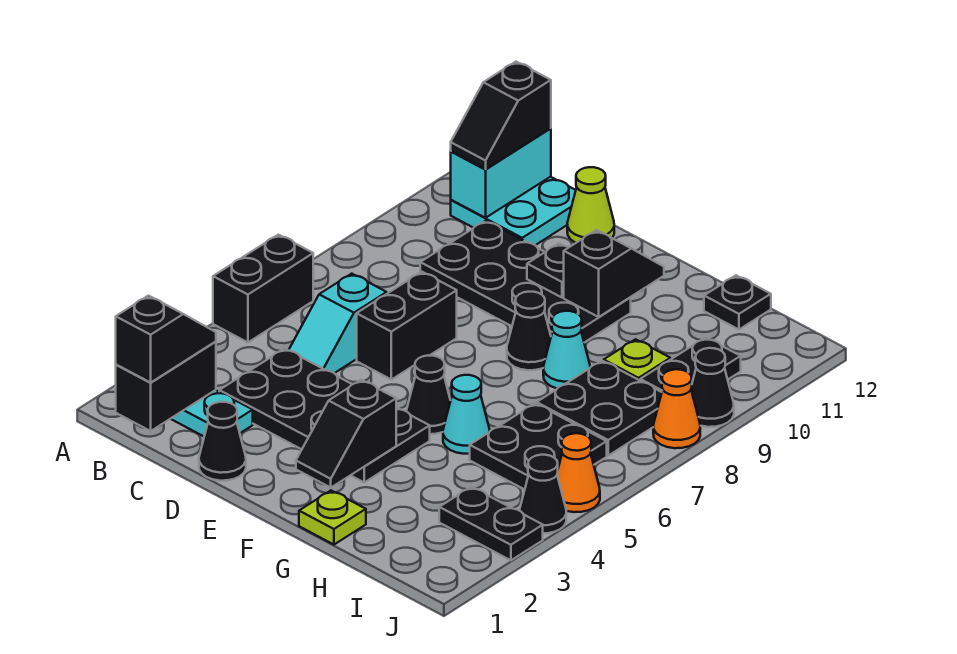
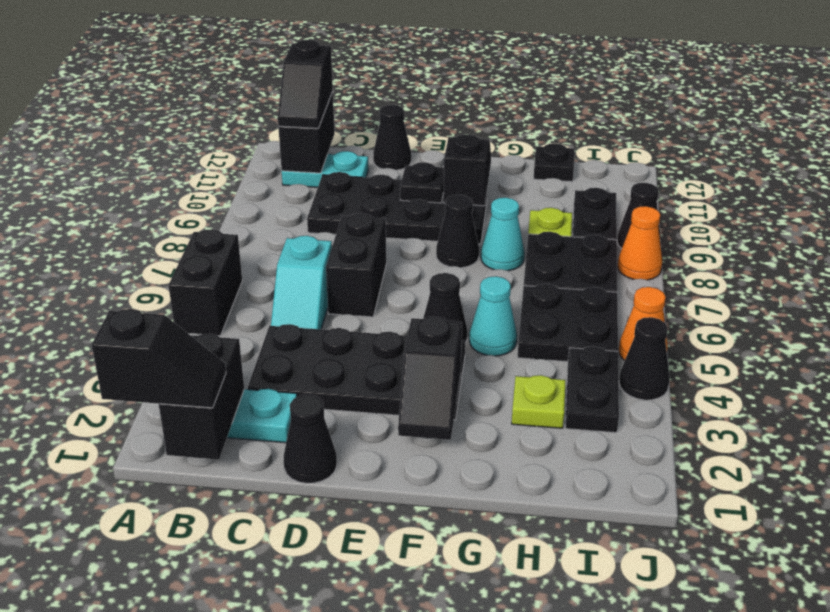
black slope B1:B2 level 3 top 1 -> black slope A1:B1 level 3 top A
cyan plate B11:C12 level 1 -> cyan plate B11:C11 level 1
cyan brick B11:B12 level 2 -> black brick B11:B12 level 2
lime cone D12 level 1 -> black cone D12 level 1
lime plate G1 level 1 -> lime plate H3 level 1
black plate I3:J3 level 1 -> black plate I3:I4 level 1

